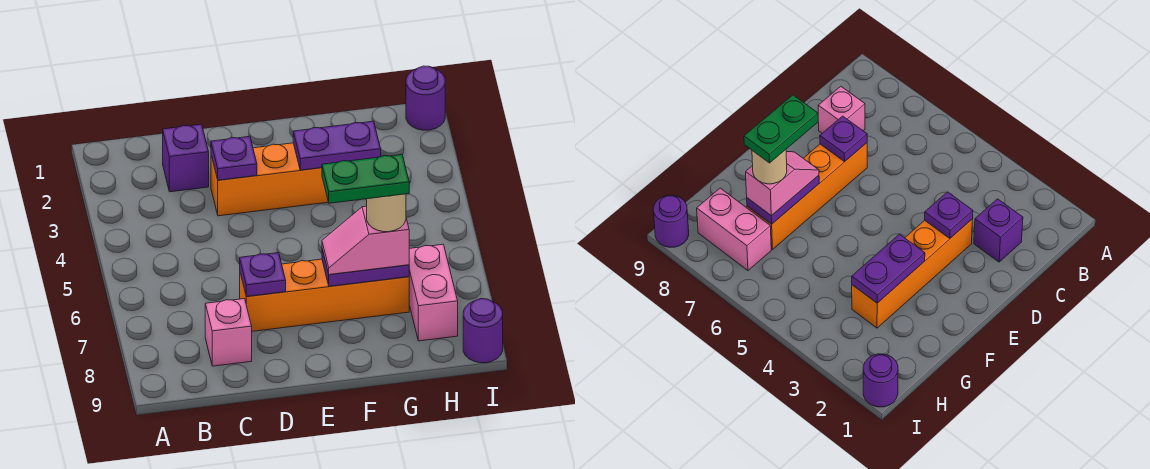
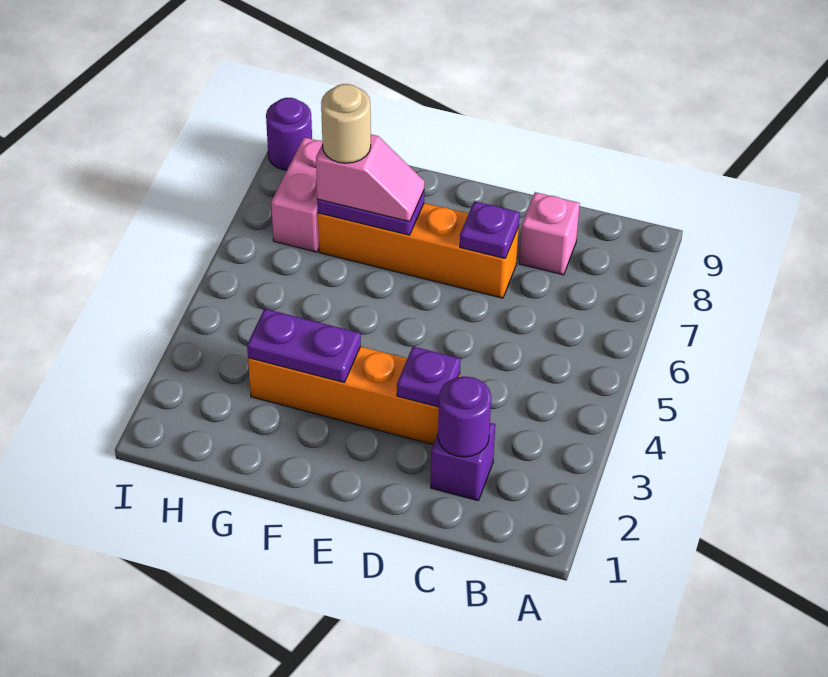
green plate F7:G7 level 5 -> none
purple round brick I1 level 1 -> purple round brick C2 level 2

